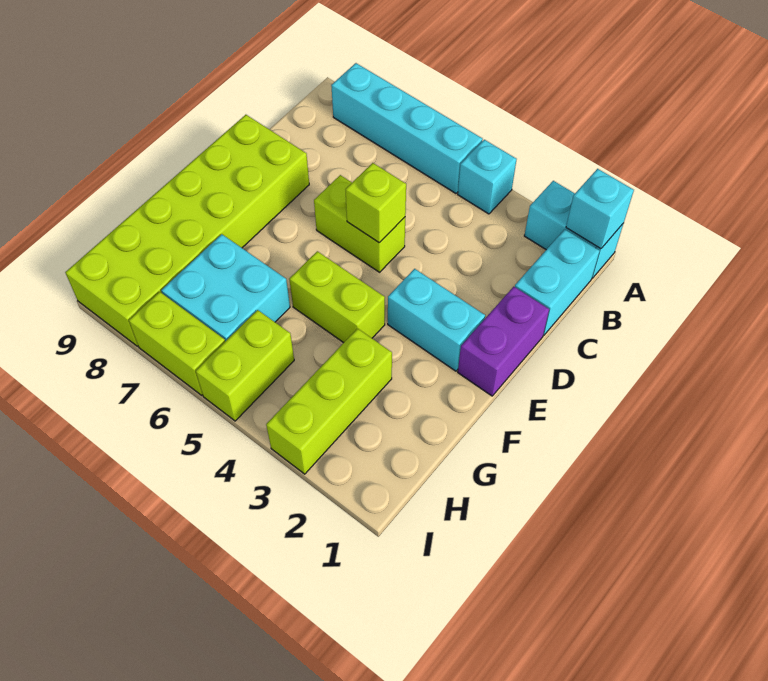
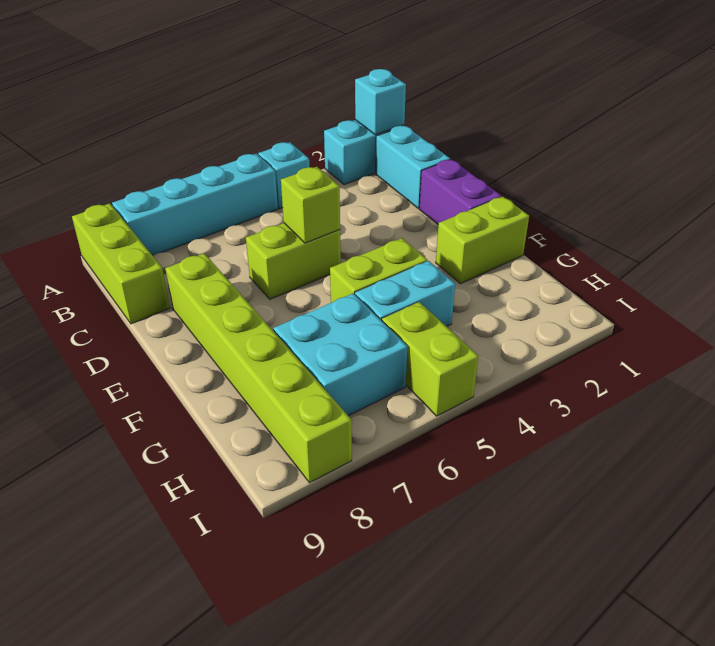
lime brick D8:I9 level 1 -> lime brick D8:I8 level 1
cyan brick E2:E3 level 1 -> cyan brick G4:G5 level 1
lime brick G3:I3 level 1 -> lime brick A9:C9 level 1
lime brick I6:I7 level 1 -> lime brick F1:F2 level 1

